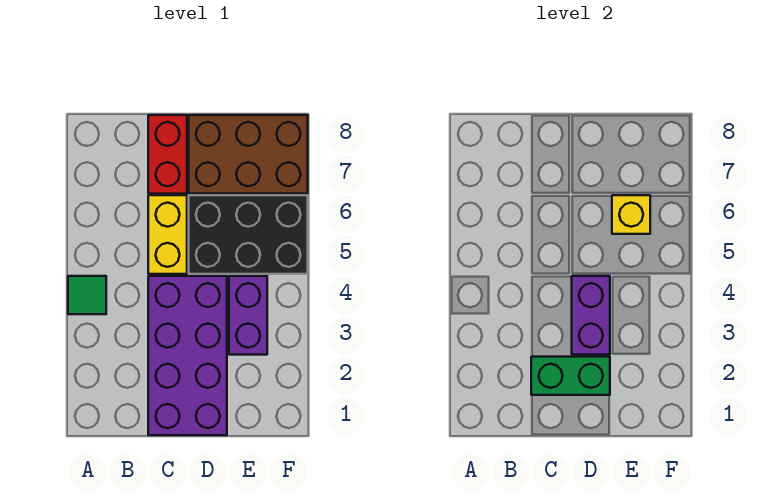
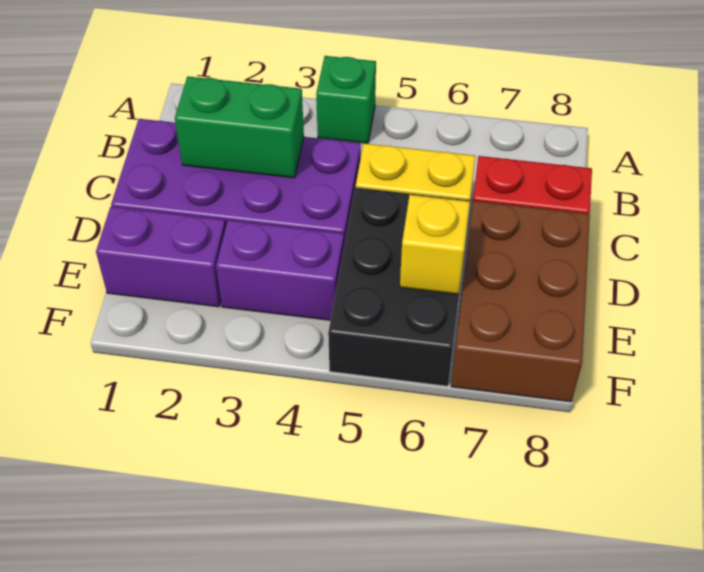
green tile A4 level 1 -> green brick A4 level 1
green brick C2:D2 level 2 -> green brick C2:C3 level 2
purple brick D3:D4 level 2 -> purple brick E1:E2 level 1

